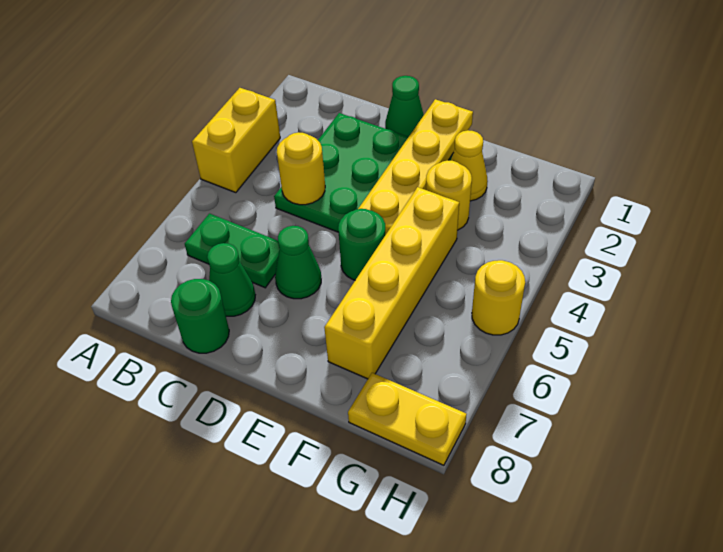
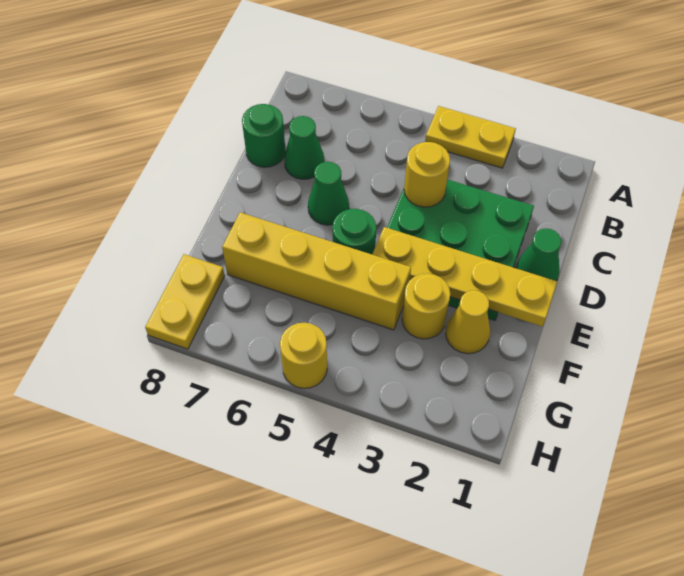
yellow brick A3:A4 level 1 -> yellow plate A3:A4 level 1
green plate B6:C6 level 1 -> none

